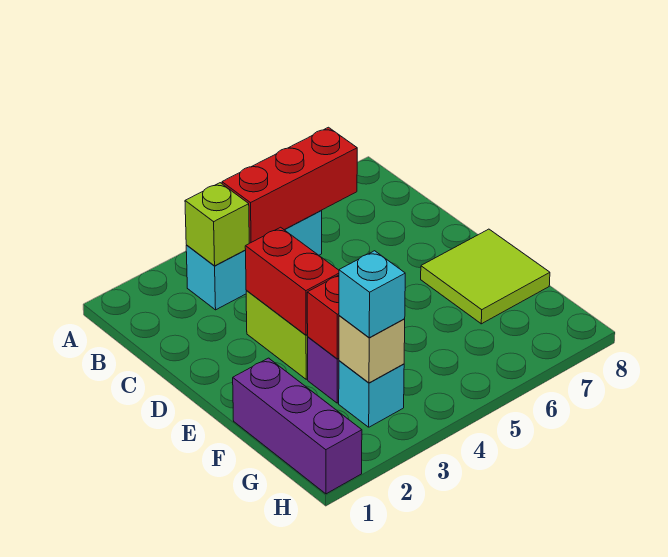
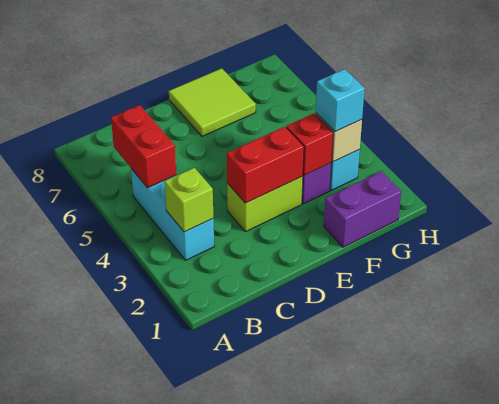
red brick B4:B6 level 2 -> red brick B5:B6 level 2
purple brick F1:H1 level 1 -> purple brick F1:G1 level 1

